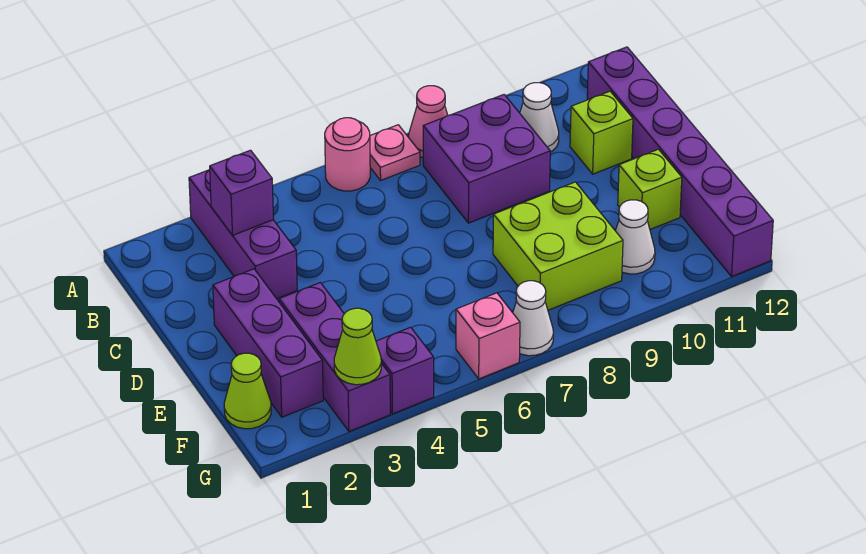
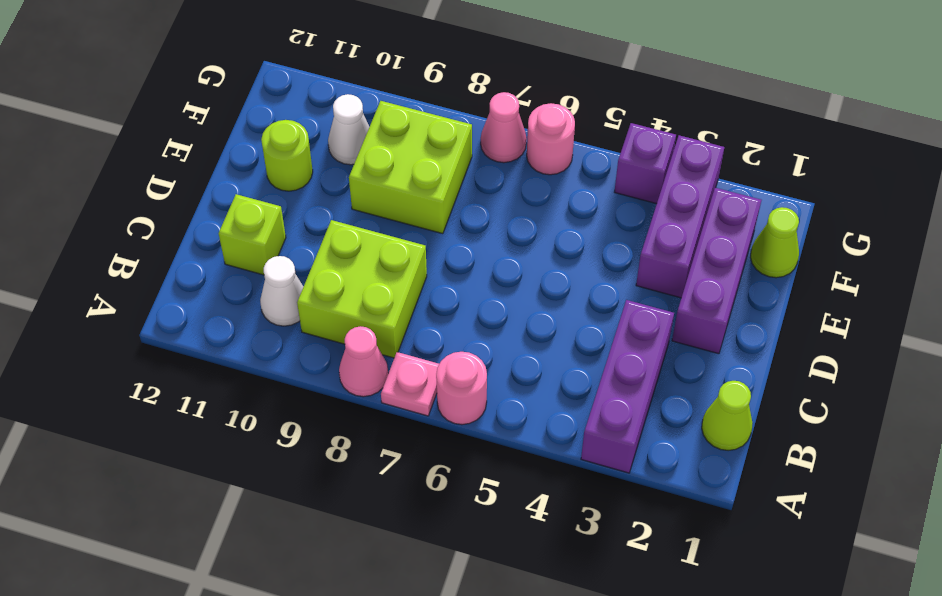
purple brick B3 level 2 -> none
purple brick B8:C9 level 1 -> lime brick B8:C9 level 1
purple brick B12:G12 level 1 -> none
lime brick E11 level 1 -> lime round brick E11 level 1
lime cone G3 level 2 -> lime cone B1 level 1
pink brick G6 level 1 -> pink round brick G6 level 1
white cone G7 level 1 -> pink cone G7 level 1

